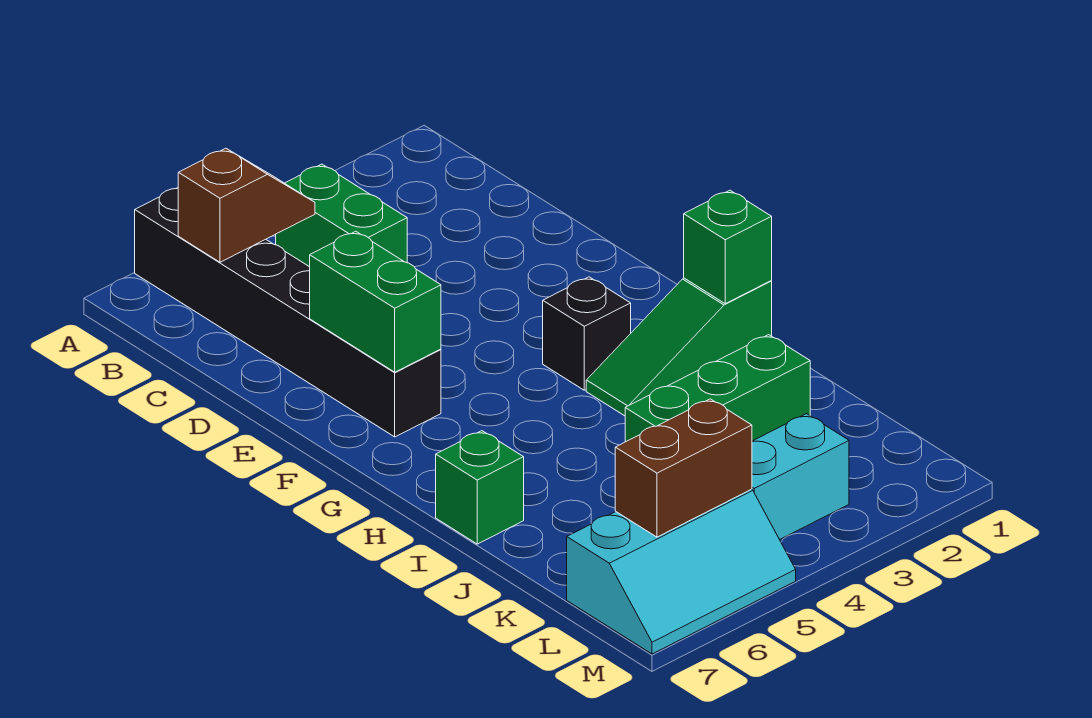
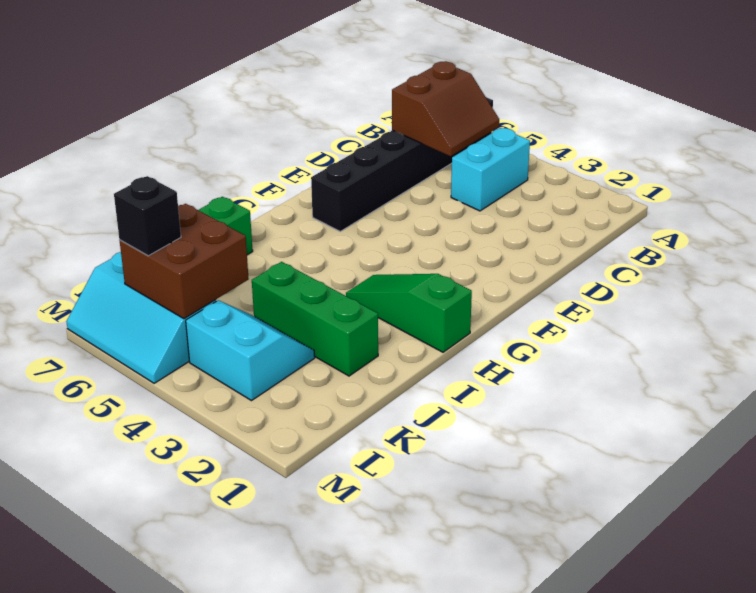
green brick B4:C4 level 1 -> cyan brick B4:C4 level 1
brown slope B5:B6 level 2 top 6 -> brown slope B5:C6 level 2 top 6
green brick E6:F6 level 2 -> none
black brick G3 level 1 -> black brick L6 level 3
green brick H1 level 2 -> none
brown brick L5:L6 level 2 -> brown brick K5:L6 level 2

